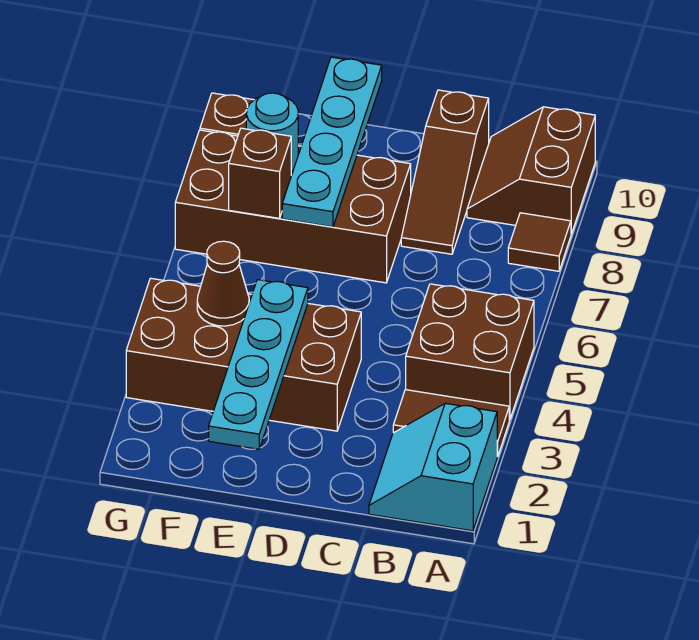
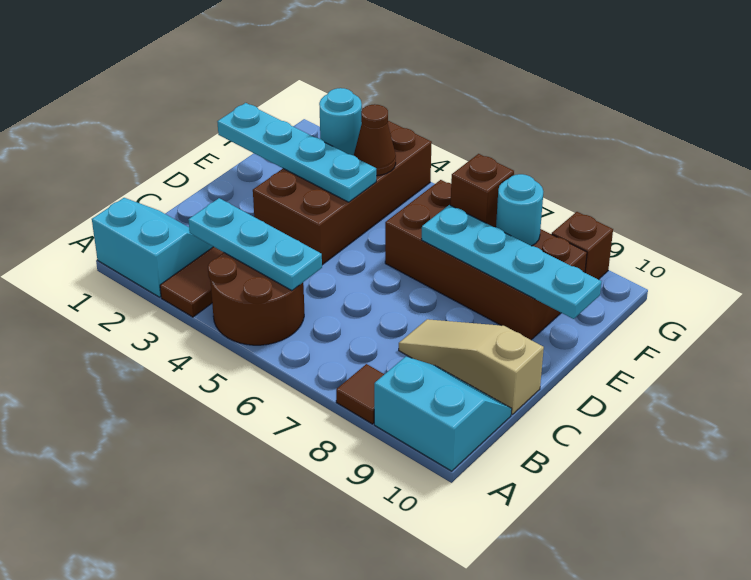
brown brick A4:B5 level 1 -> brown round brick A4:B5 level 1
brown slope A9:B10 level 1 top A -> cyan slope A9:B10 level 1 top A
none -> cyan plate B3:B5 level 2
brown slope C8:C10 level 1 top 10 -> tan slope C8:C10 level 1 top 10
brown brick D7:G8 level 1 -> brown brick E6:F9 level 1
none -> cyan round brick F3 level 2

